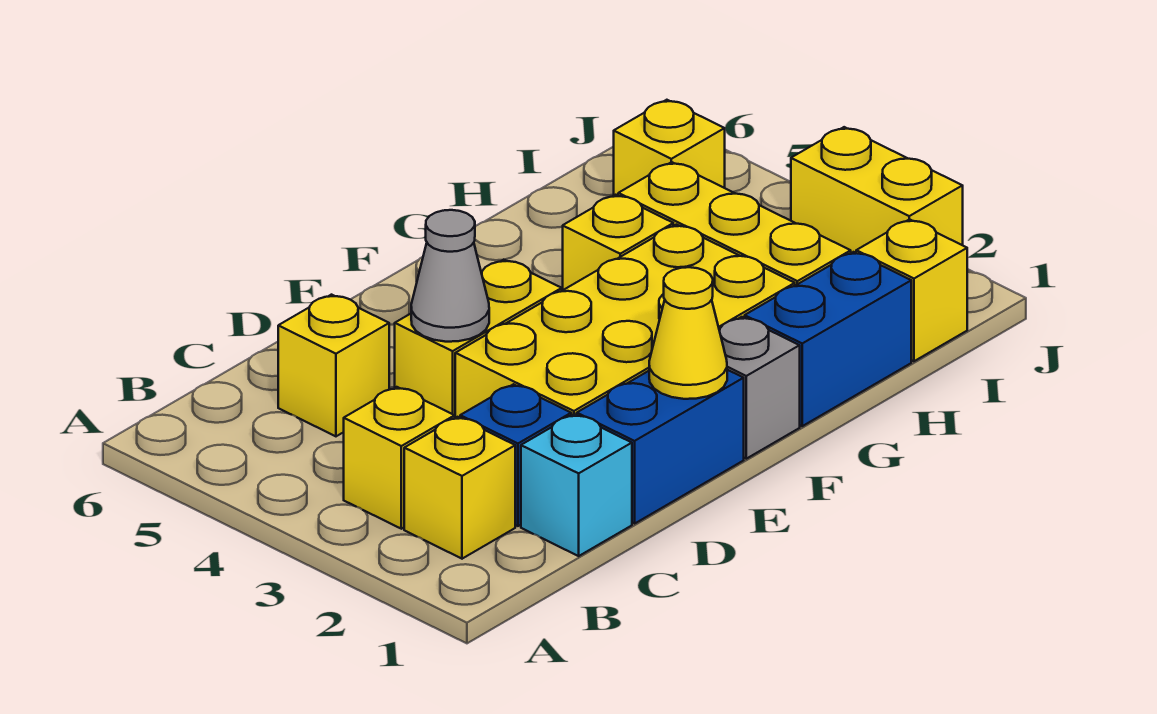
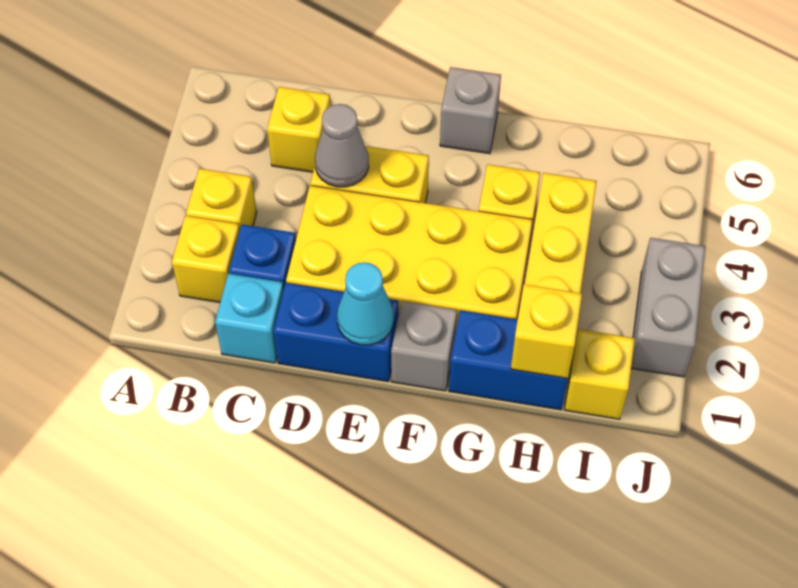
yellow cone E1 level 2 -> cyan cone E1 level 2
none -> grey brick F6 level 1
yellow brick I5 level 1 -> yellow brick H1 level 2
yellow brick J2:J3 level 1 -> grey brick J2:J3 level 1

